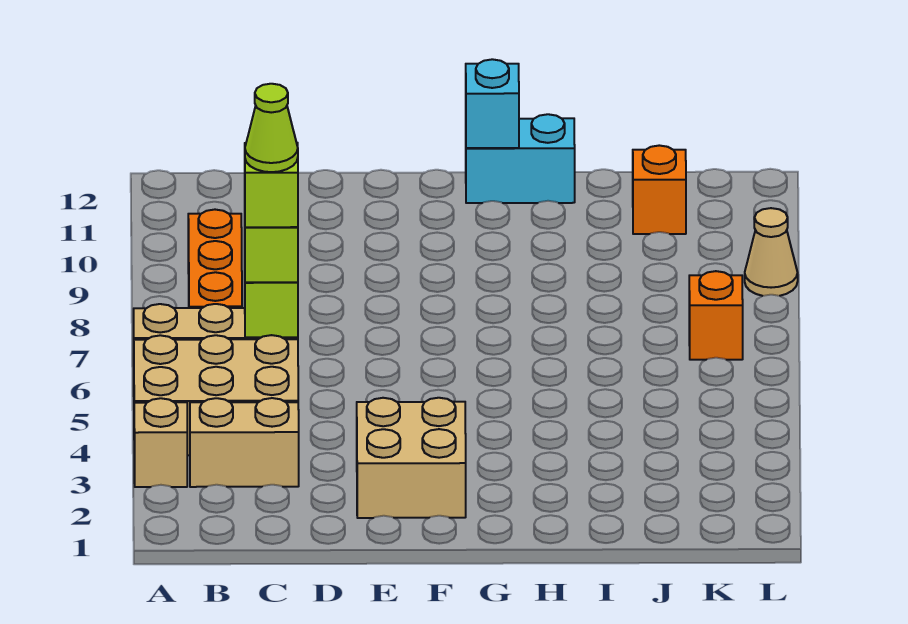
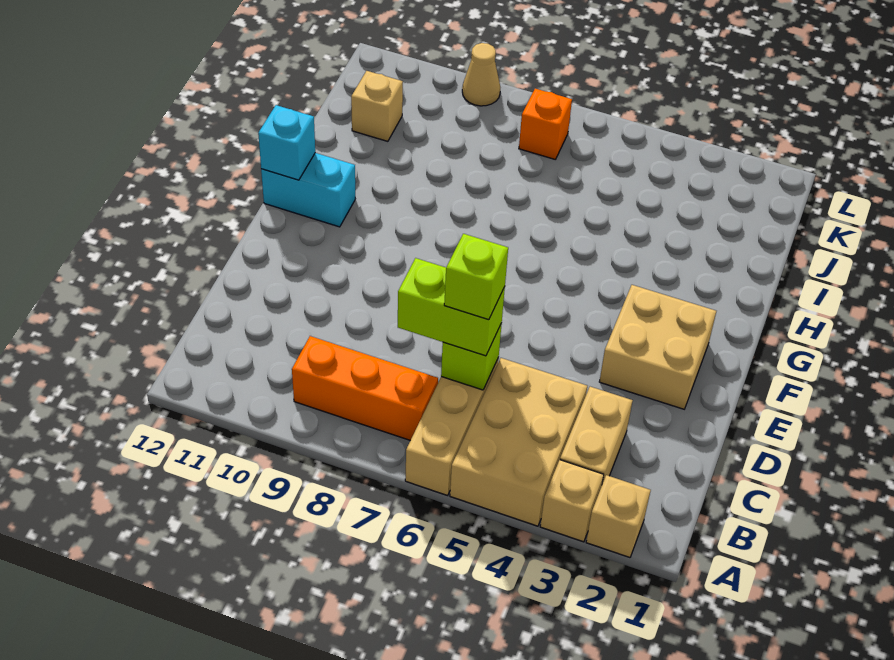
none -> tan brick A2 level 1
lime cone C6 level 5 -> none
cyan brick G12:H12 level 1 -> cyan brick G11:G12 level 1
orange brick J11 level 1 -> tan brick J11 level 1

